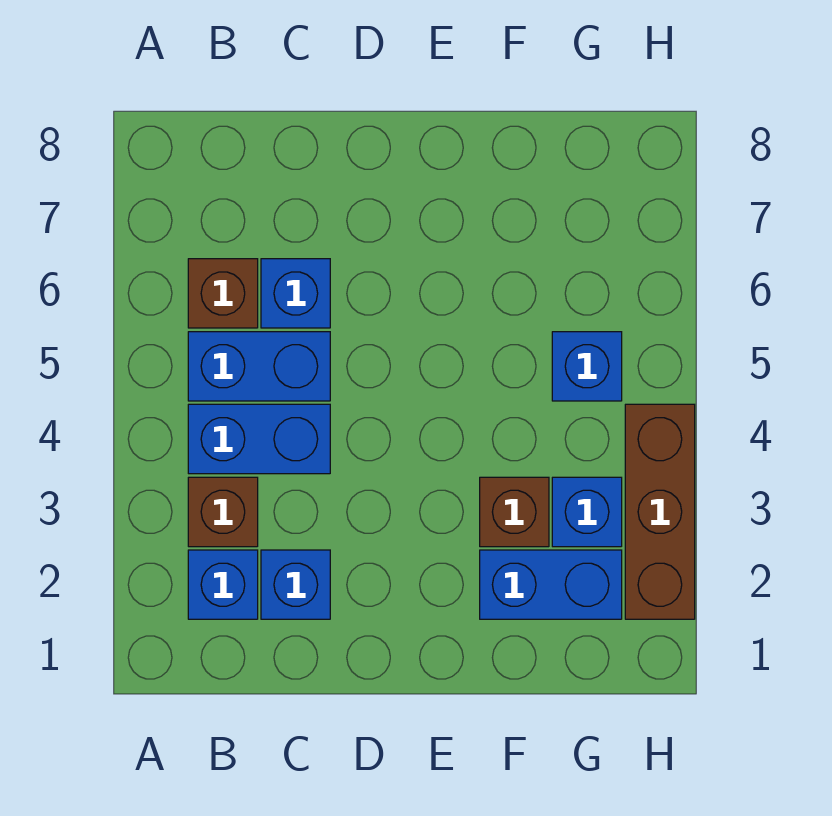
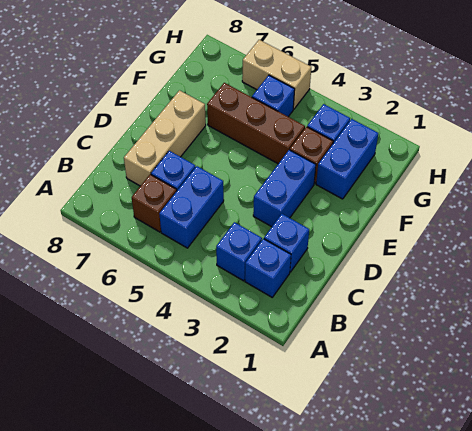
brown brick B3 level 1 -> blue brick B3 level 1
blue brick B4:C4 level 1 -> blue brick D3:E3 level 1
none -> tan brick C7:E7 level 1
brown brick H2:H4 level 1 -> brown brick F4:F6 level 1
none -> tan brick H5:H6 level 1

